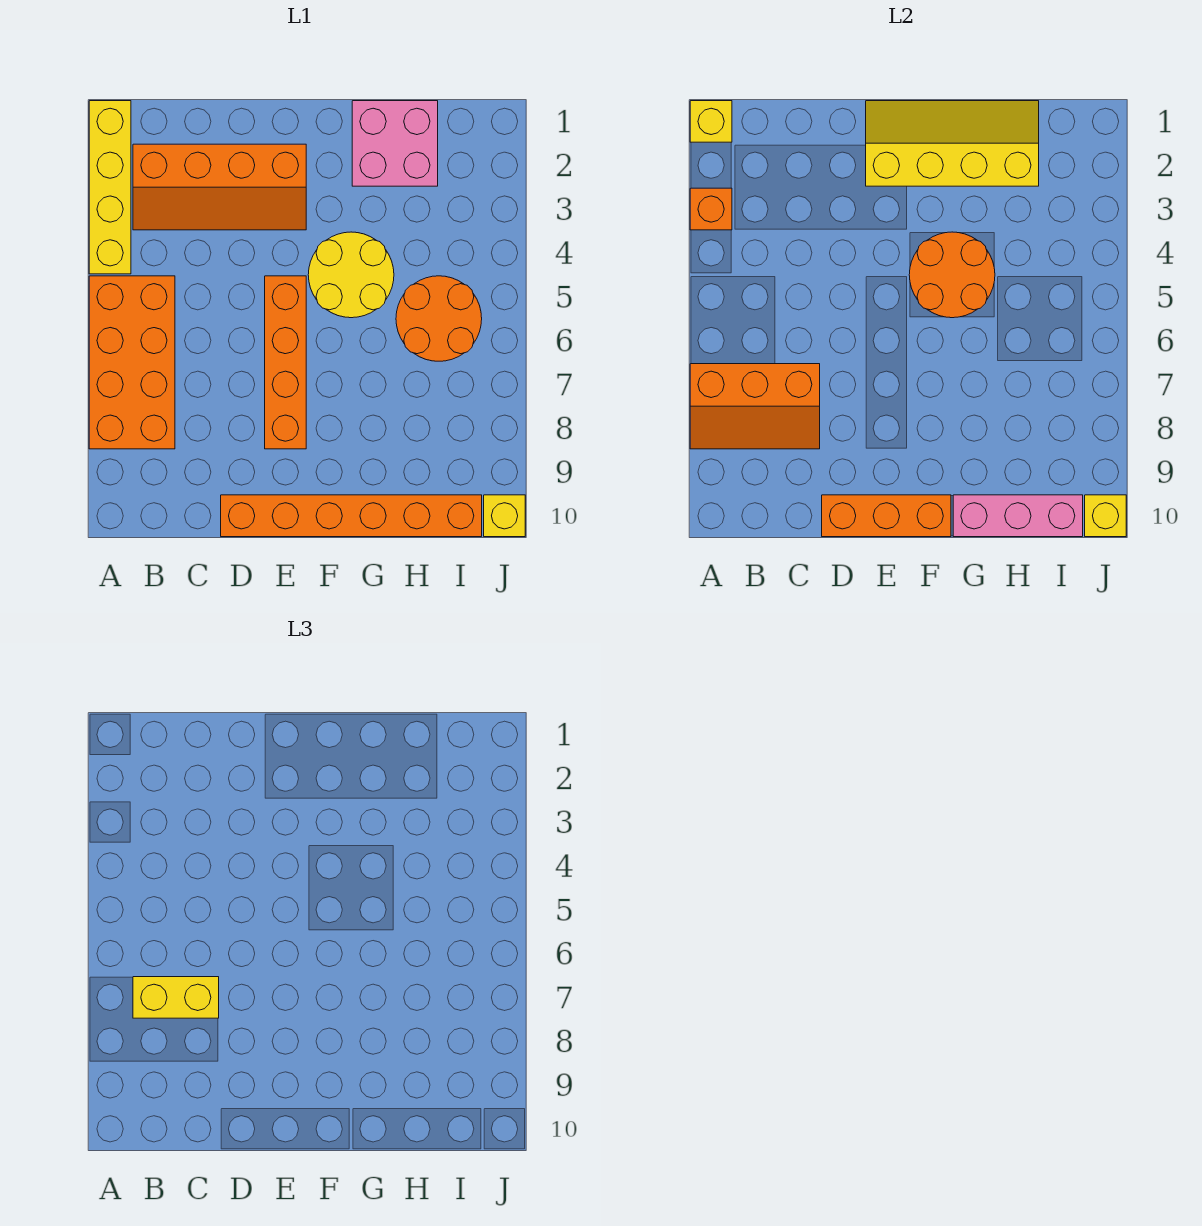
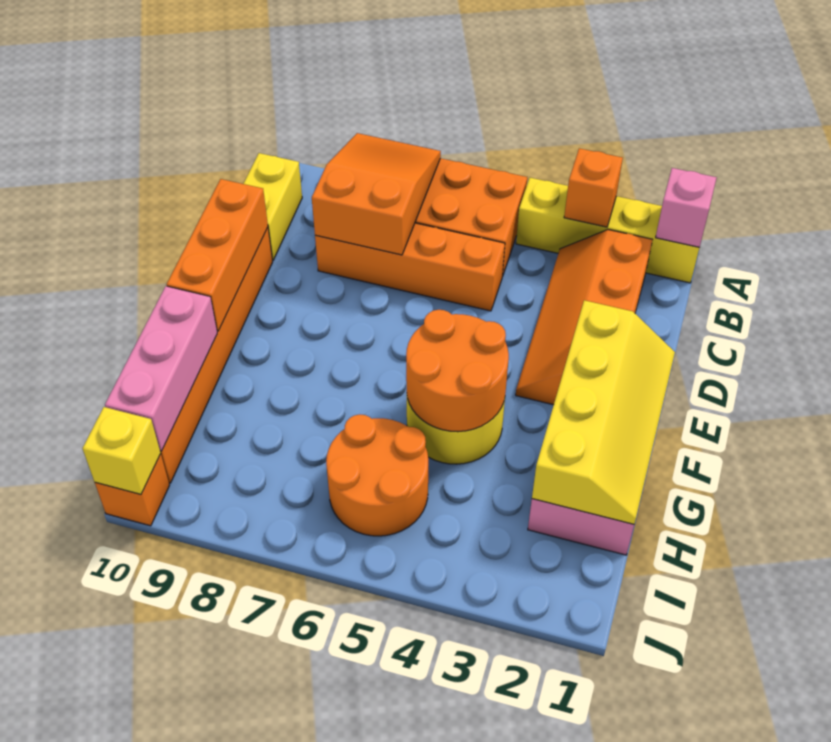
yellow brick A1 level 2 -> pink brick A1 level 2
orange slope A7:C8 level 2 top 7 -> orange slope A7:C8 level 2 top C
yellow brick B7:C7 level 3 -> yellow brick B10:C10 level 1
orange brick E5:E8 level 1 -> orange brick C5:C8 level 1
yellow brick J10 level 1 -> orange brick J10 level 1

